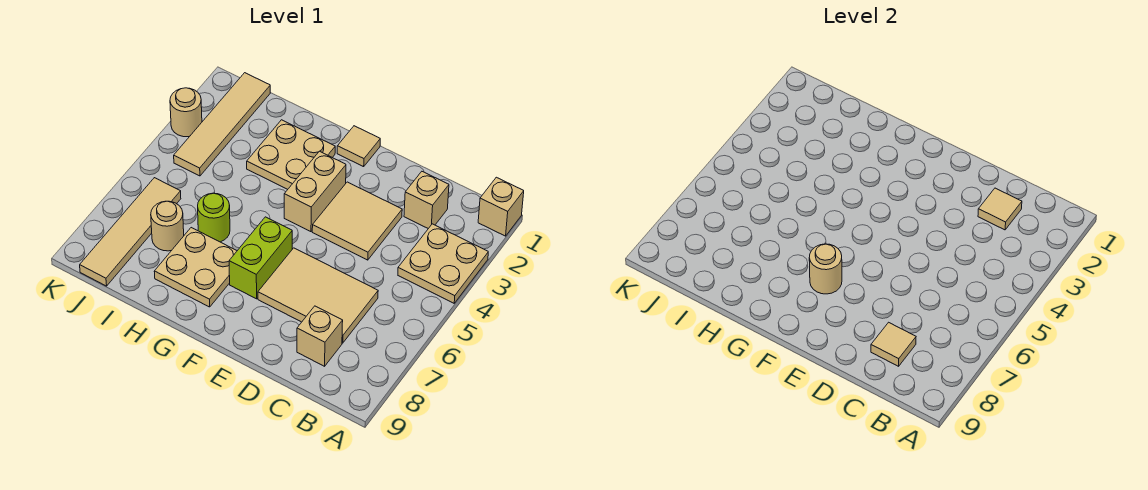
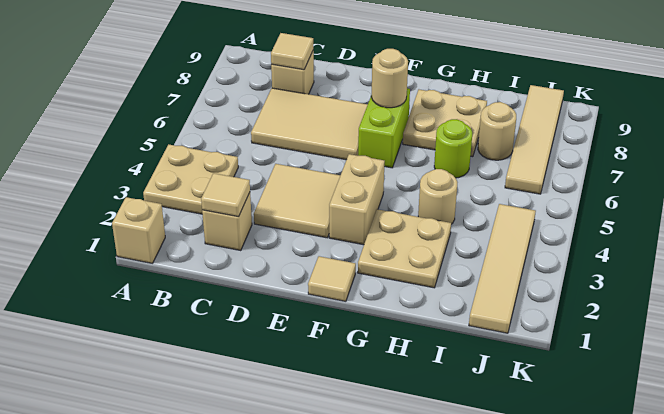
tan round brick K3 level 1 -> tan round brick H4 level 1

